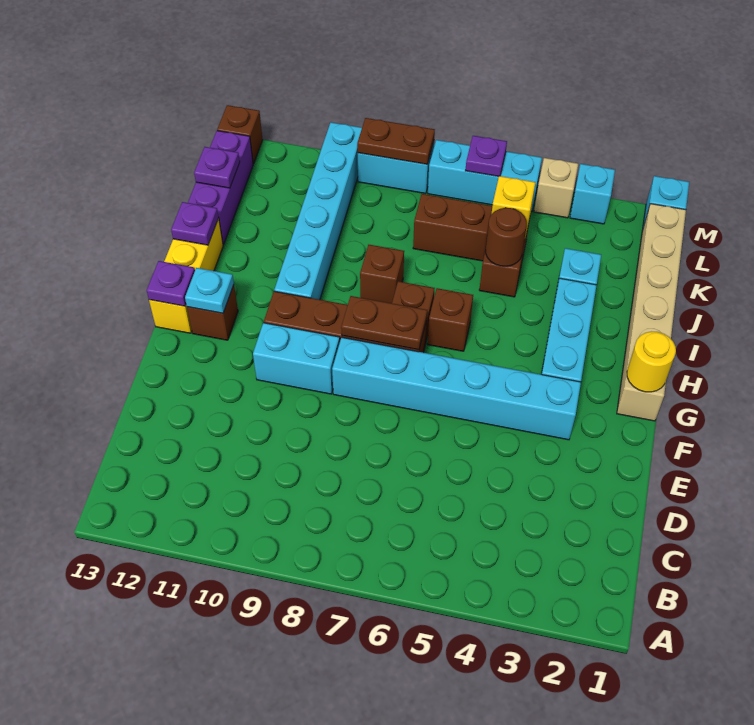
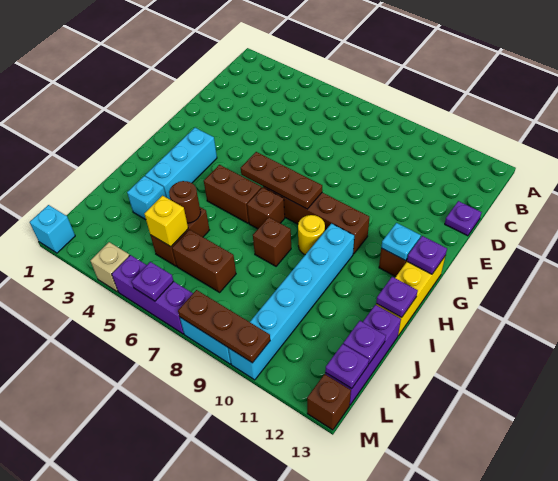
none -> purple plate D13 level 1
cyan brick F3:F8 level 1 -> none
cyan brick F9:F10 level 1 -> none
tan brick G1:L1 level 1 -> none
yellow round brick G1 level 2 -> yellow round brick H9 level 1
brown plate G7:G8 level 2 -> brown plate G6:G8 level 2
brown brick H6 level 1 -> brown brick H5:H6 level 1
none -> purple plate L13 level 2
cyan brick M3 level 1 -> none
cyan brick M5:M7 level 1 -> purple brick M5:M7 level 1
brown plate M8:M9 level 2 -> brown plate M8:M10 level 2

